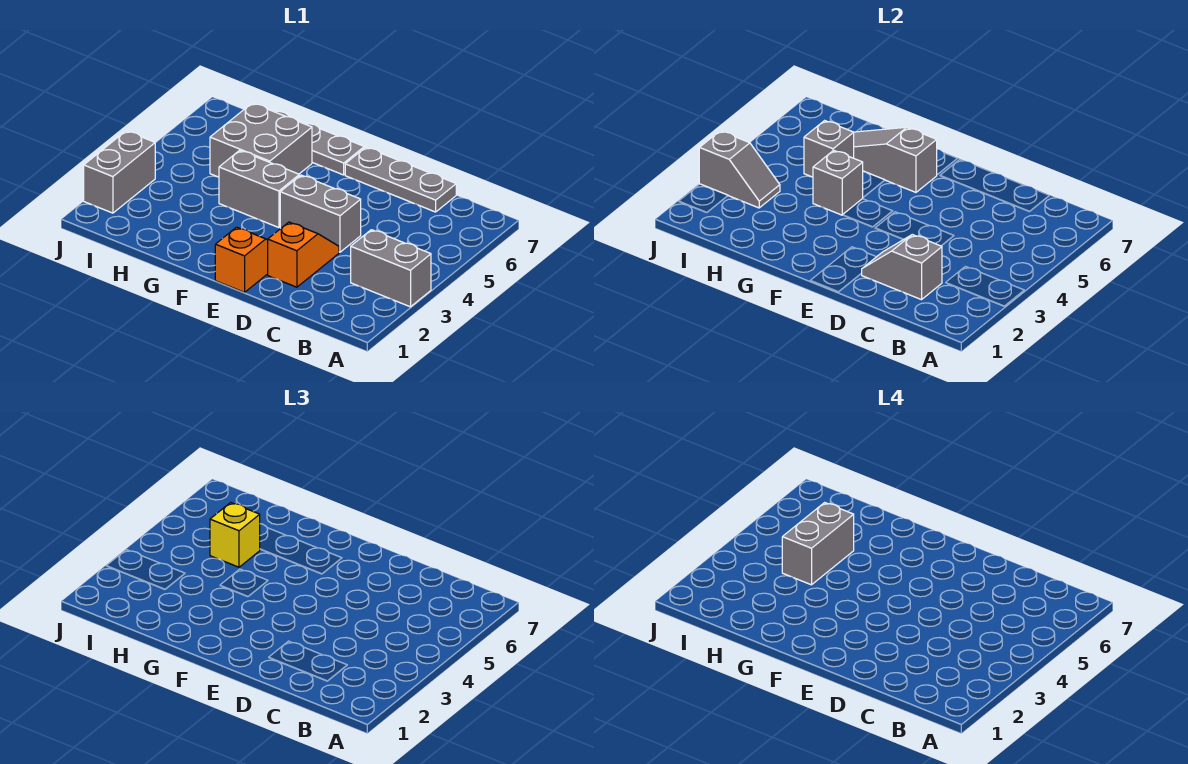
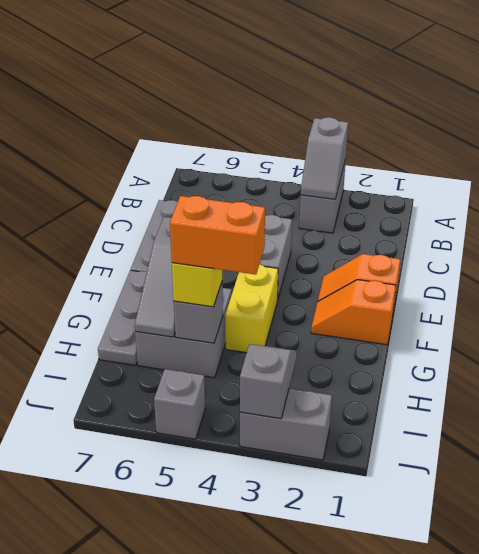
grey slope C2:D2 level 2 top C -> grey slope A3:B3 level 2 top A
orange slope D2:D3 level 1 top 2 -> orange slope F1:F2 level 1 top 1
grey brick F4:G4 level 1 -> yellow brick F4:G4 level 1
grey brick G4 level 2 -> grey brick J5 level 1
grey brick H4:H5 level 4 -> orange brick H4:H5 level 4

